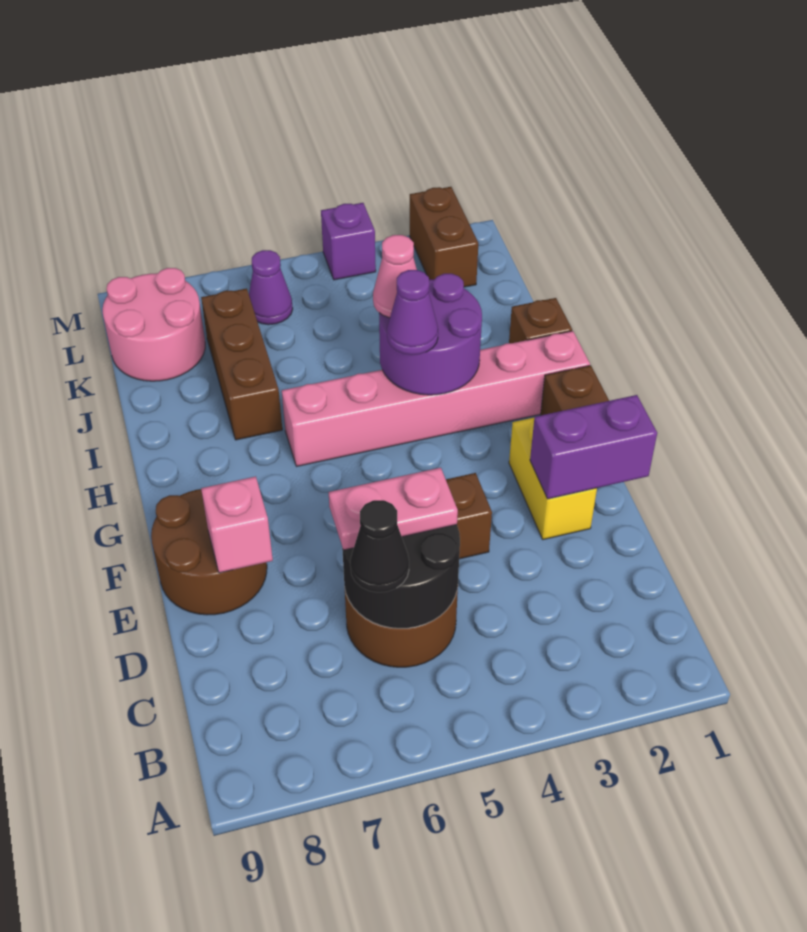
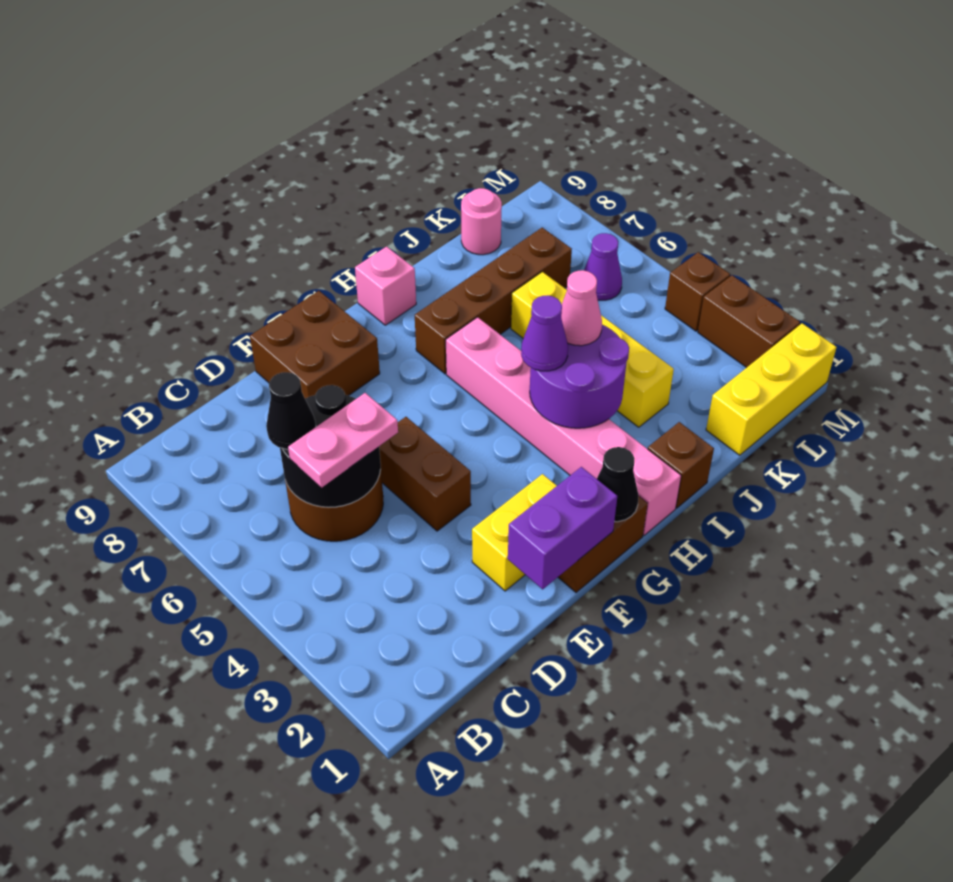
pink plate D5:D6 level 3 -> pink plate C5:D5 level 3
purple brick E1:E2 level 2 -> purple brick E1:F1 level 2
brown round brick E8:F9 level 1 -> brown brick E8:F9 level 1
pink brick E8 level 2 -> pink brick H9 level 1
none -> black cone G1 level 2
brown brick I7:K7 level 1 -> brown brick H7:K7 level 1
none -> yellow brick J3:J6 level 1
none -> yellow brick K1:M1 level 1
pink round brick K8:L9 level 1 -> pink round brick K9 level 1
brown brick L2:M2 level 1 -> brown brick M2:M3 level 1
purple brick M4 level 1 -> brown brick M4 level 1

